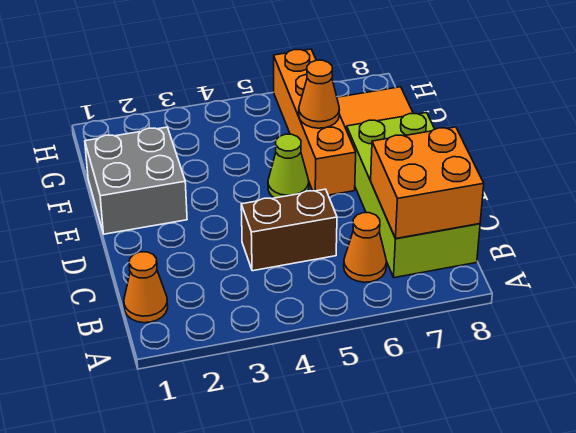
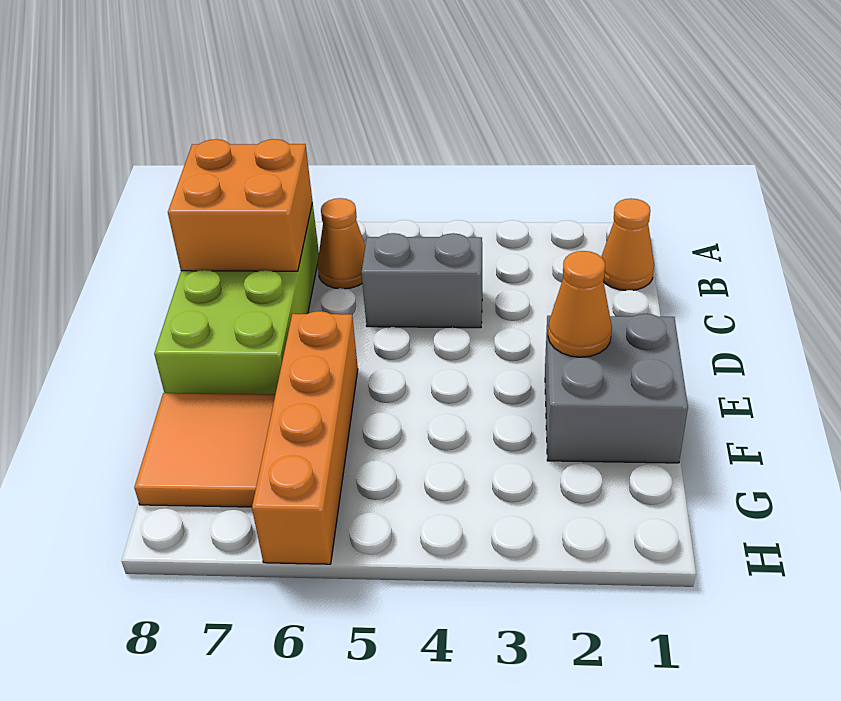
brown brick C4:C5 level 1 -> grey brick C4:C5 level 1
lime cone E5 level 1 -> none
orange cone F6 level 2 -> orange cone E2 level 2

